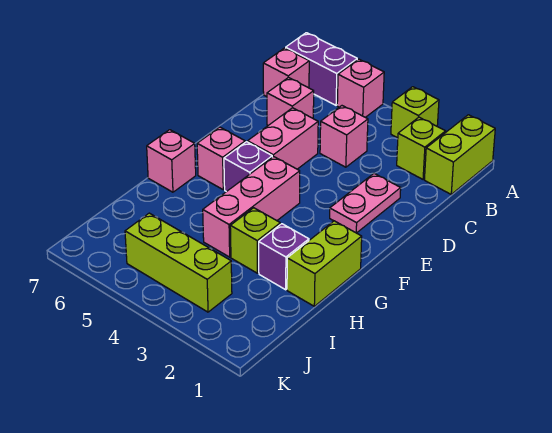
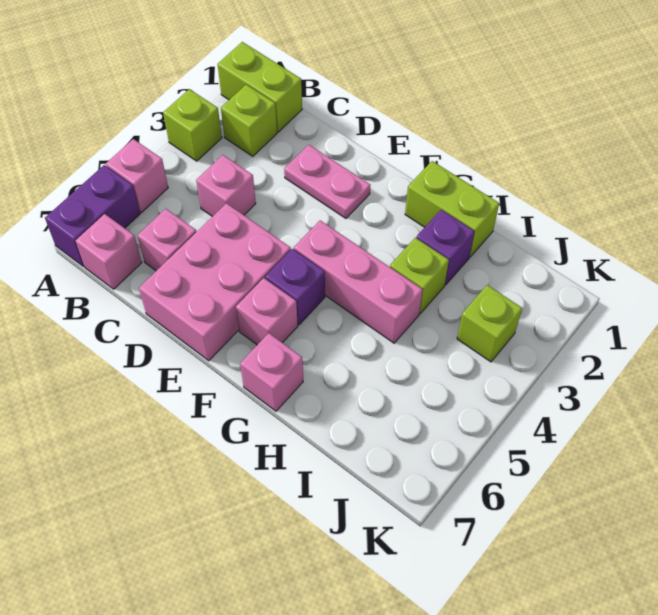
pink brick D5:E5 level 1 -> pink brick D5:E7 level 1
lime brick J3:J5 level 1 -> lime brick J3 level 1

